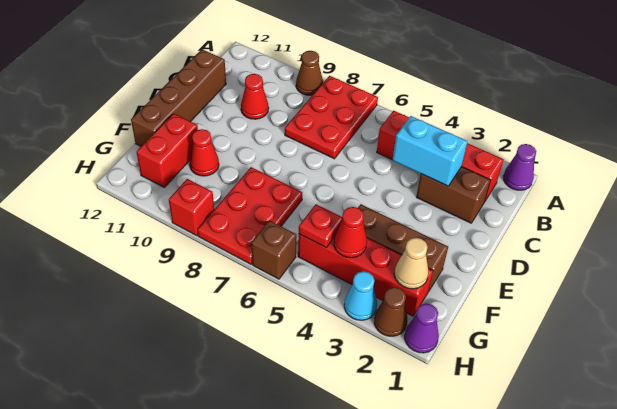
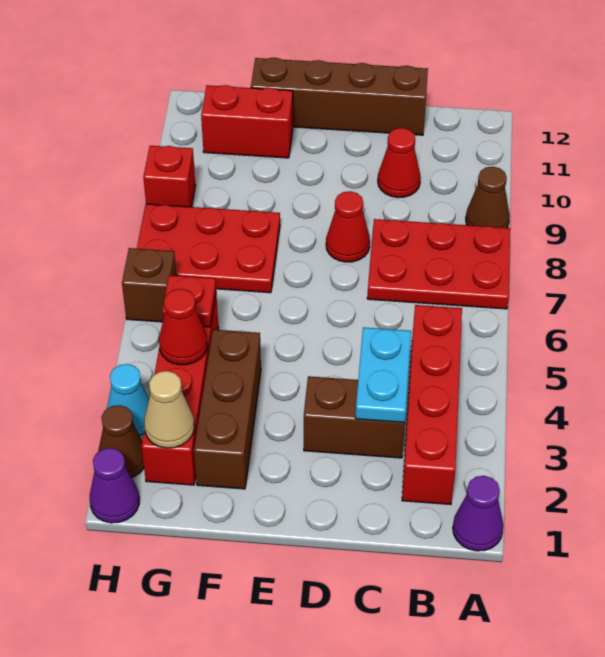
brown brick C2:C3 level 1 -> brown brick C3:D3 level 1
cyan brick C3:C4 level 2 -> cyan plate C3:C4 level 2
red cone F10 level 1 -> red cone D8 level 1

